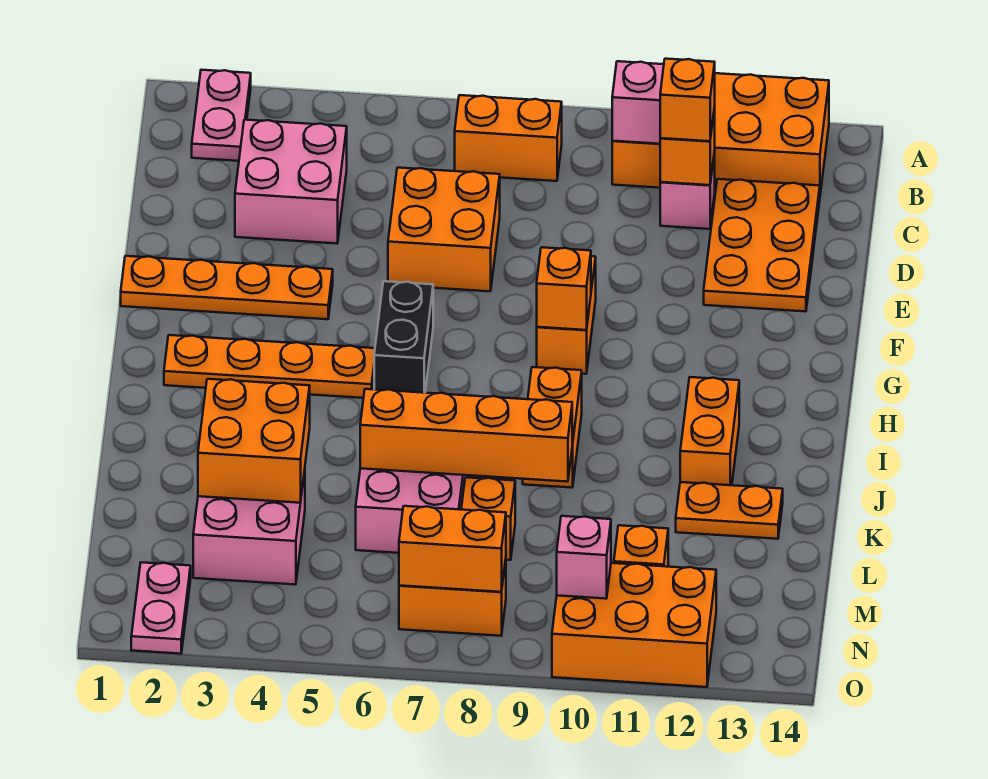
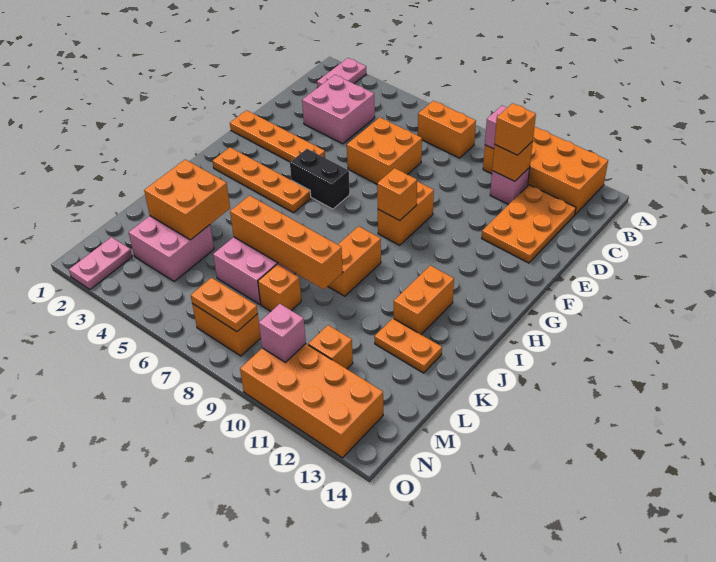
black brick G6:H6 level 1 -> black brick G5:G6 level 1
orange brick N7:N8 level 2 -> orange plate N7:N8 level 2
orange brick N10:O12 level 1 -> orange brick N10:O13 level 1

